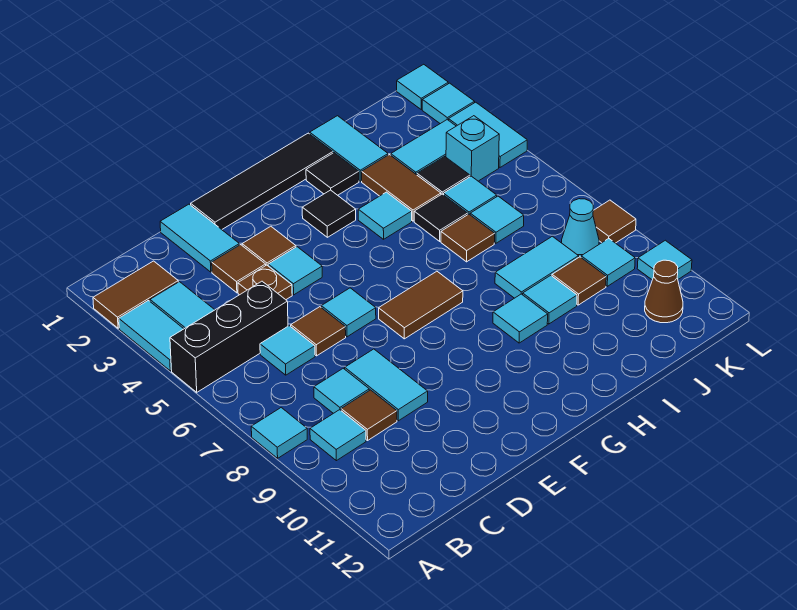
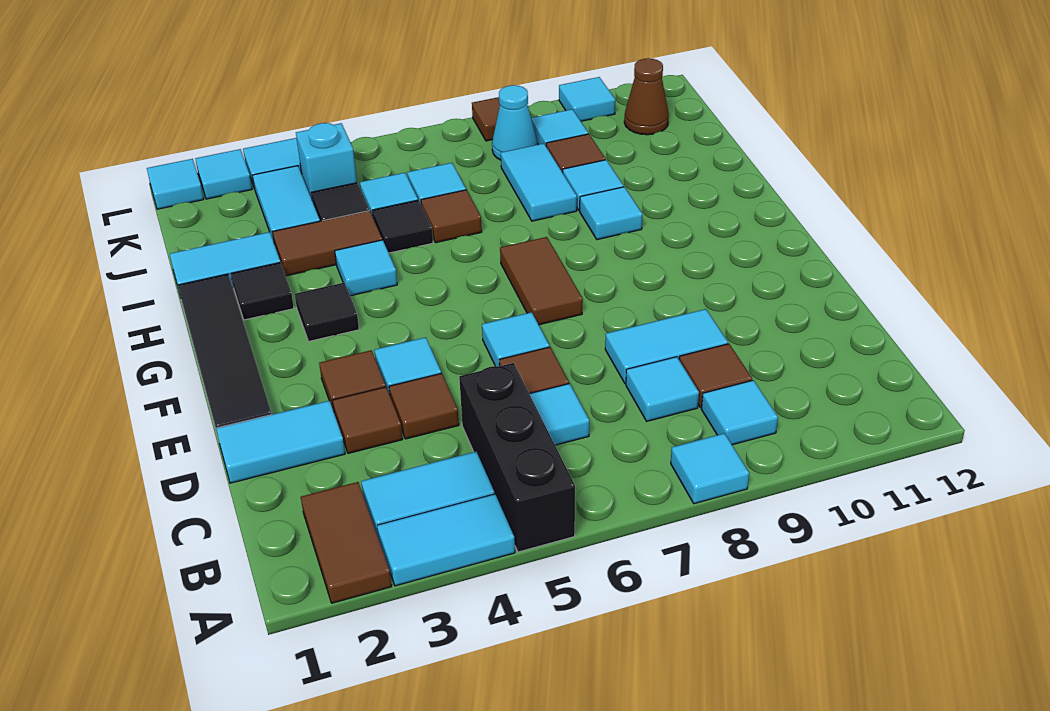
brown plate D4 level 1 -> brown tile D4 level 1

